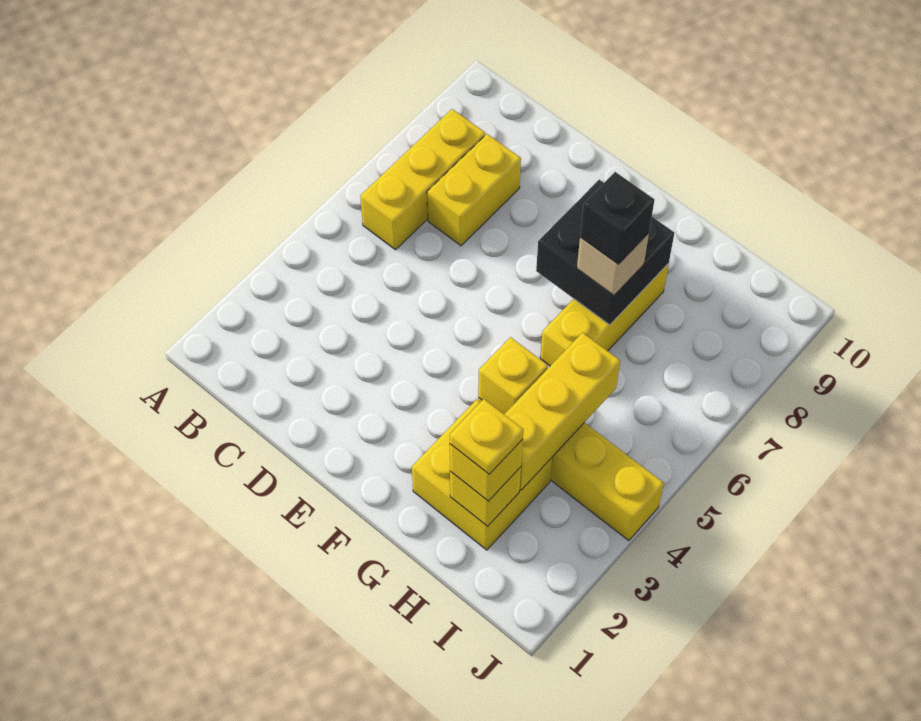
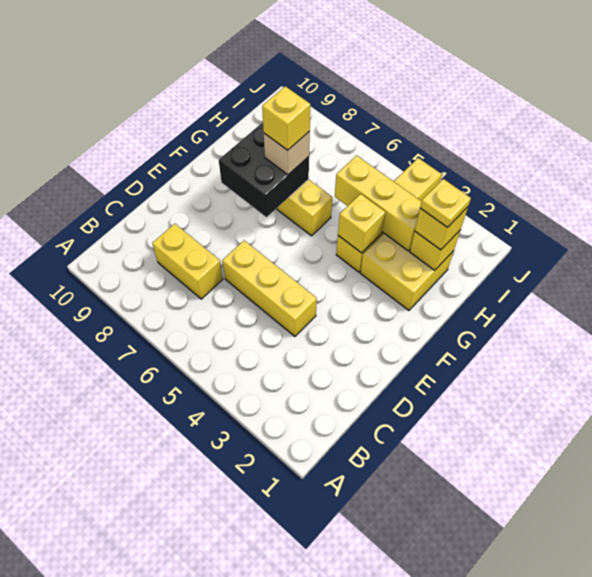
yellow brick B6:B8 level 1 -> yellow brick D4:D6 level 1
black brick G7 level 4 -> yellow brick G7 level 4

